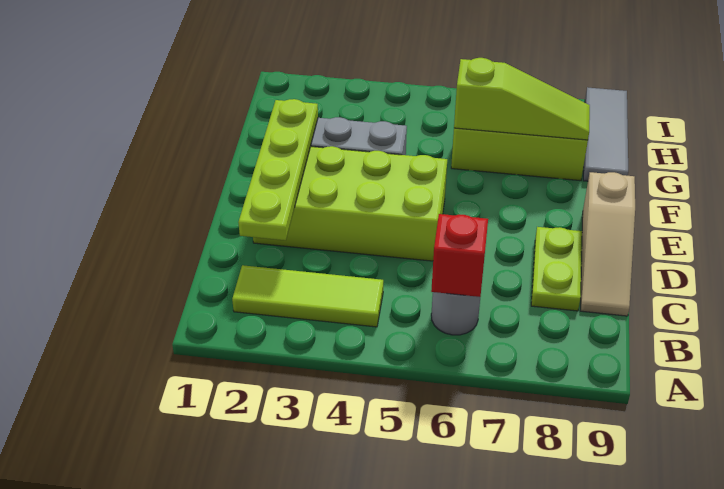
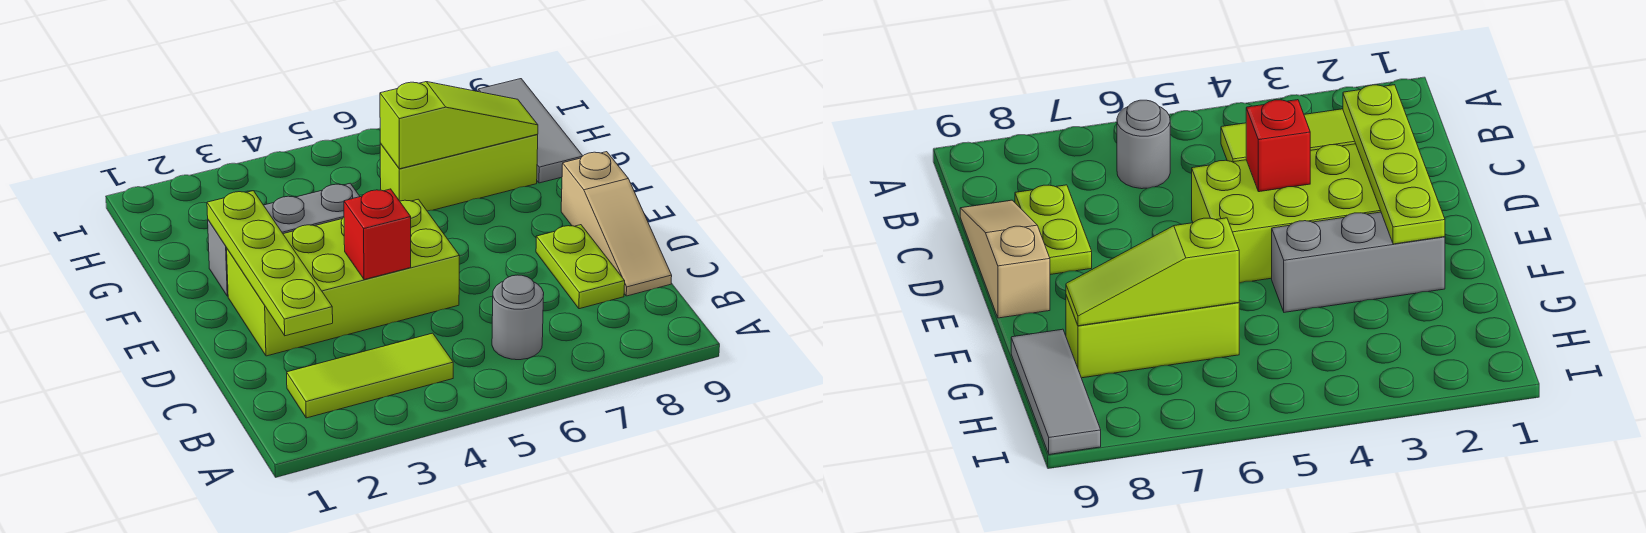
red brick B6 level 2 -> red brick D4 level 2

